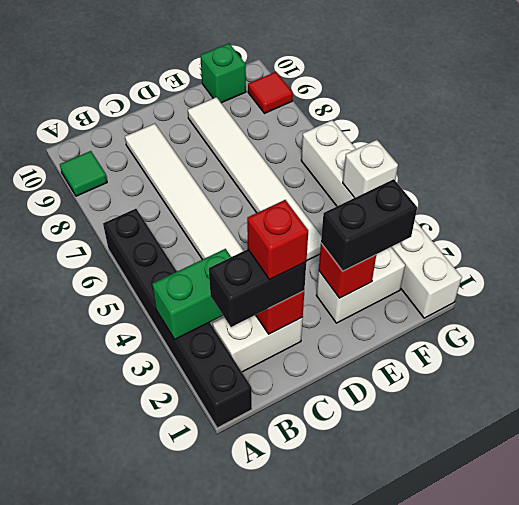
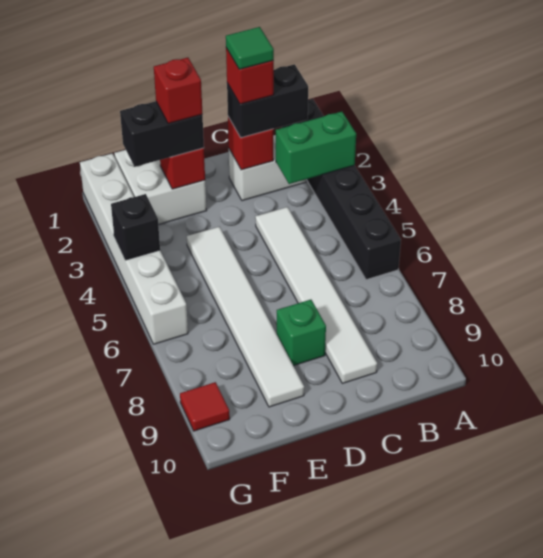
green tile A9 level 1 -> green tile C2 level 5
white brick E2:F2 level 1 -> white brick E1:F2 level 1
none -> red brick E2 level 4
green brick F10 level 1 -> green brick D8 level 1
white brick G4 level 2 -> black brick G4 level 2

